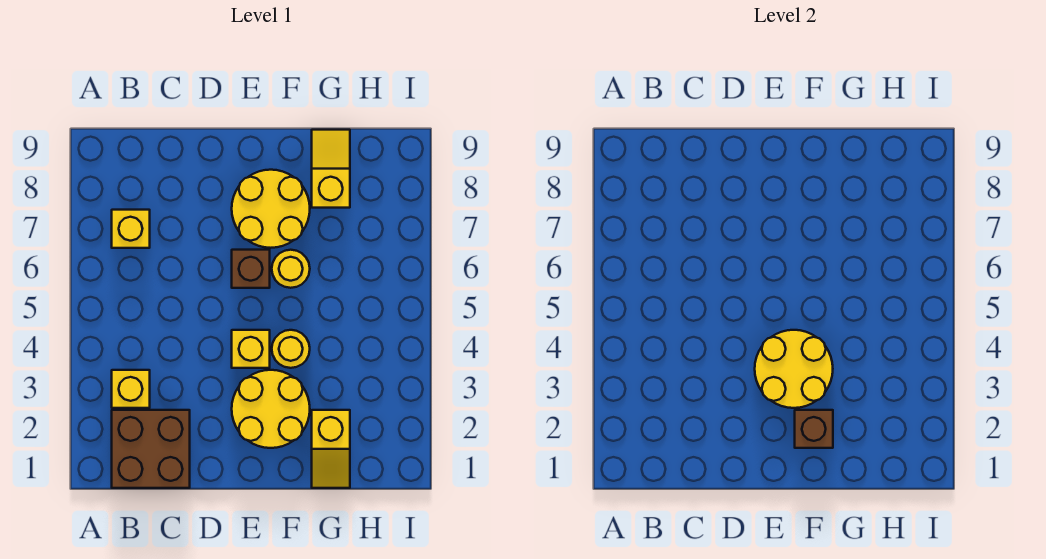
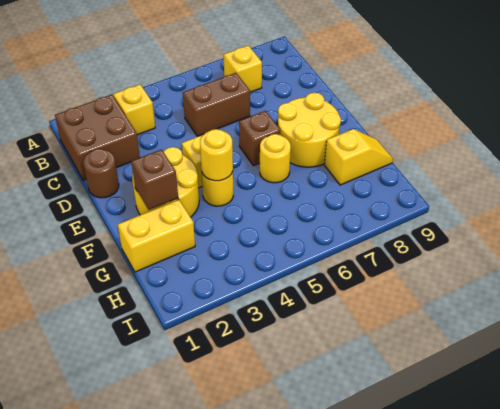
none -> brown brick C5:C6 level 1
none -> brown round brick D1 level 1
yellow round brick E3:F4 level 2 -> yellow round brick F4 level 2
yellow slope G1:G2 level 1 top 2 -> yellow brick G1:G2 level 1

